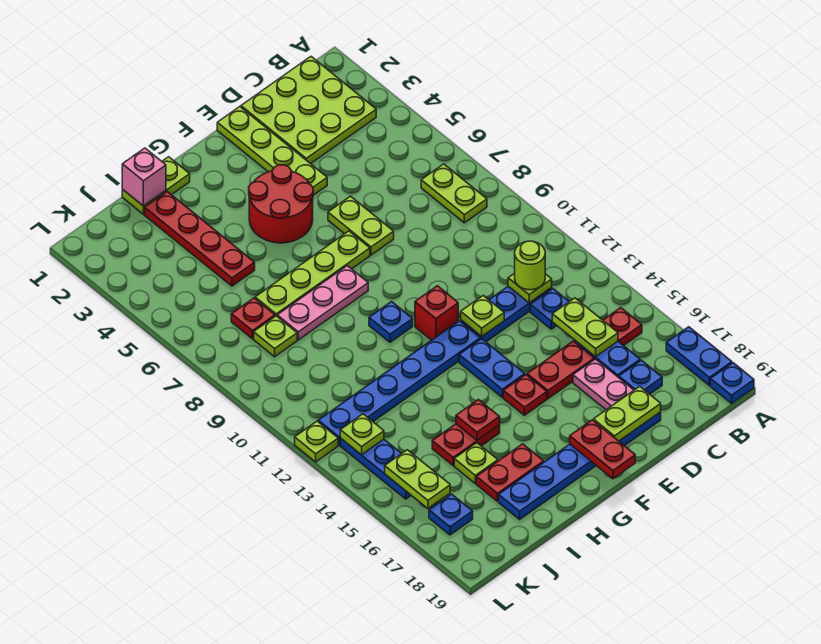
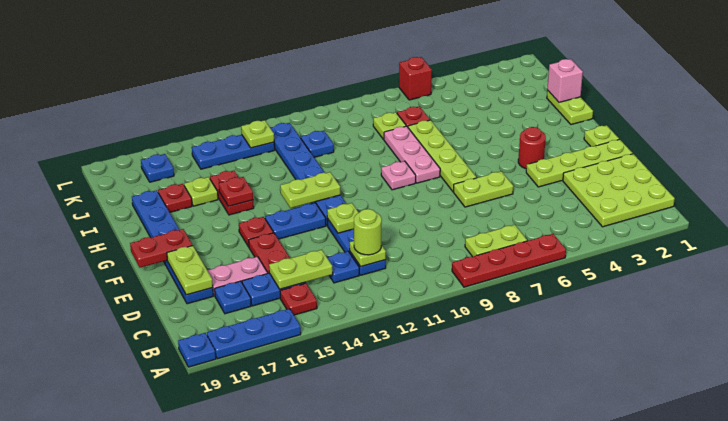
blue plate A17:A18 level 1 -> blue plate A16:A18 level 1
red round brick F4:G5 level 1 -> red round brick F4 level 1
red brick F11 level 1 -> red brick L6 level 1
none -> pink plate G9 level 1
blue plate G10 level 1 -> blue plate J11 level 1
red plate H17:I17 level 1 -> red plate I17 level 1
red plate I2:I5 level 1 -> red plate A6:A9 level 1
lime plate K15:K16 level 2 -> lime plate G12:G13 level 2
lime plate L12 level 1 -> lime plate F1 level 1

